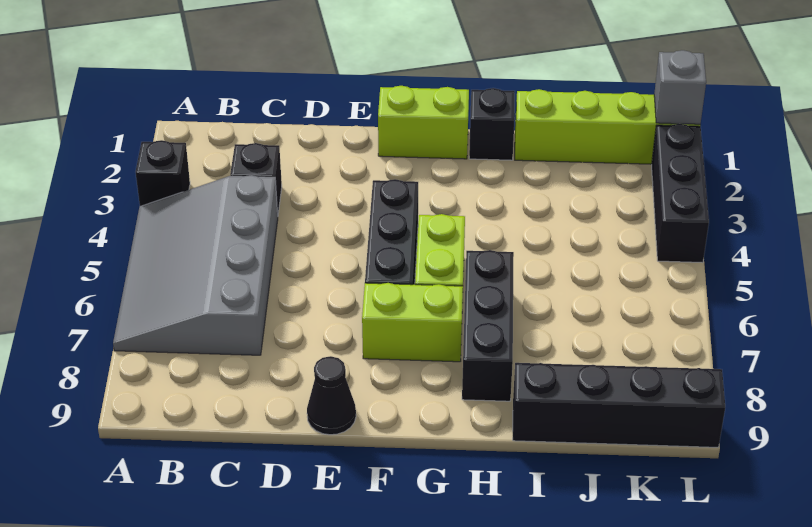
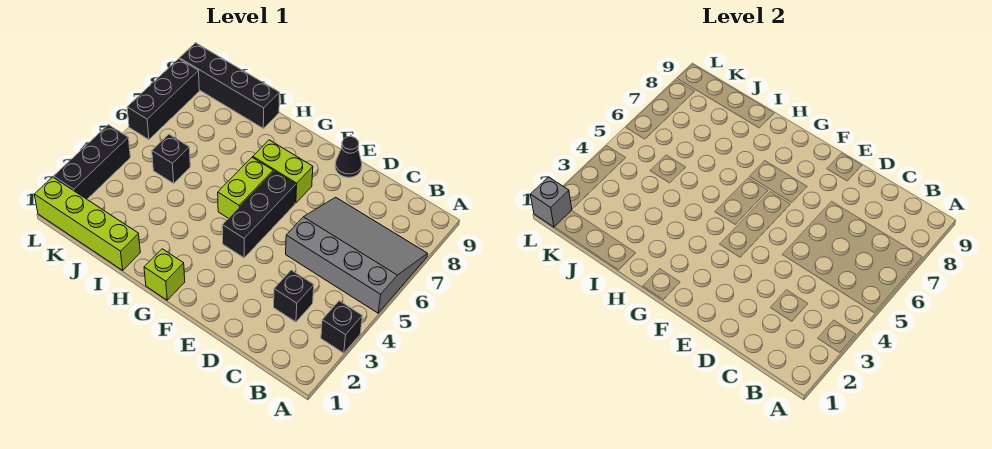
grey slope A4:C7 level 1 top C -> grey slope A5:D7 level 1 top 5
lime brick F1:G1 level 1 -> lime brick G1 level 1
black brick H1 level 1 -> black brick J5 level 1
black brick H6:H8 level 1 -> black brick L6:L8 level 1

